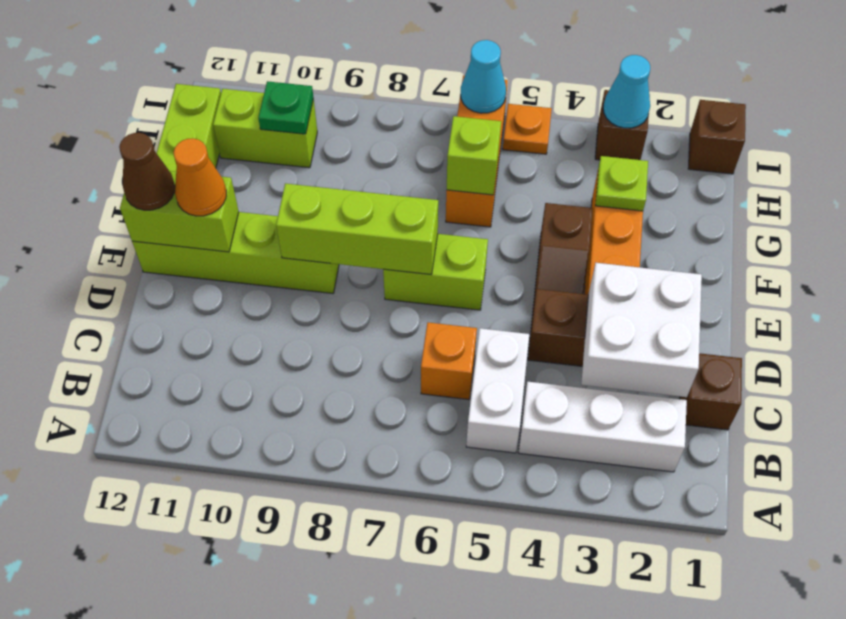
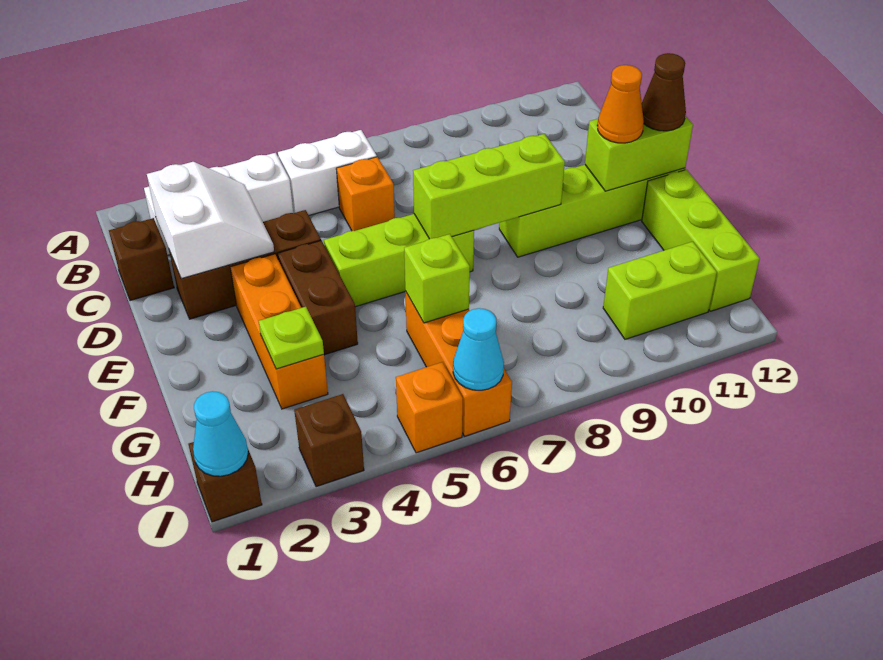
white brick B5:C5 level 1 -> white brick B5:B6 level 1
white brick C2:D3 level 2 -> white slope C2:D3 level 2 top 2
brown slope E4:F4 level 1 top F -> brown brick E4:F4 level 1
lime brick E6:E7 level 1 -> lime brick E5:E7 level 1
green plate H10 level 2 -> none
cyan cone I3 level 2 -> cyan cone I1 level 2
orange plate I5 level 1 -> orange brick I5 level 1

